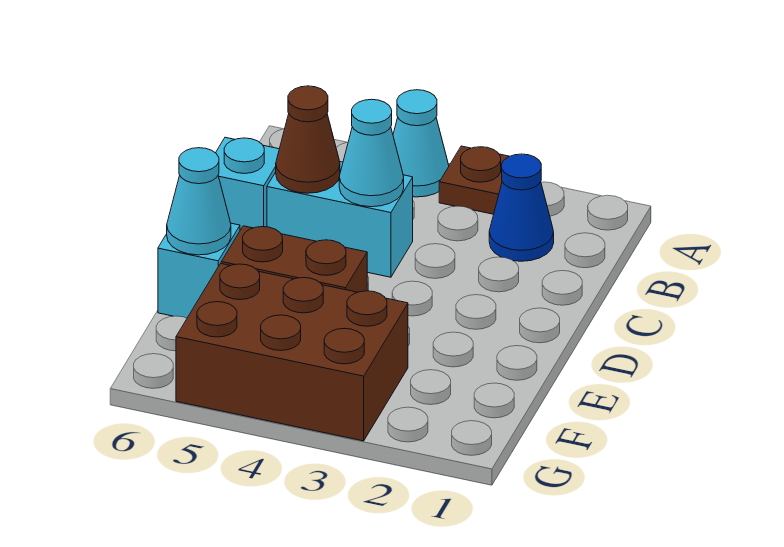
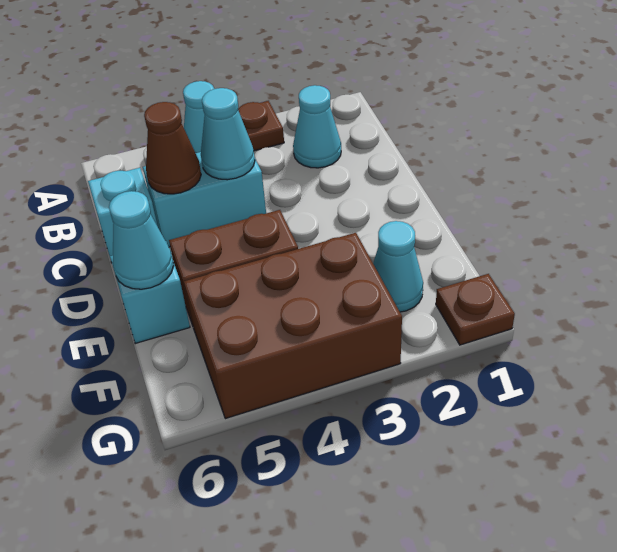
blue cone B2 level 1 -> cyan cone B2 level 1
none -> cyan cone F2 level 1
none -> brown plate G1 level 1

